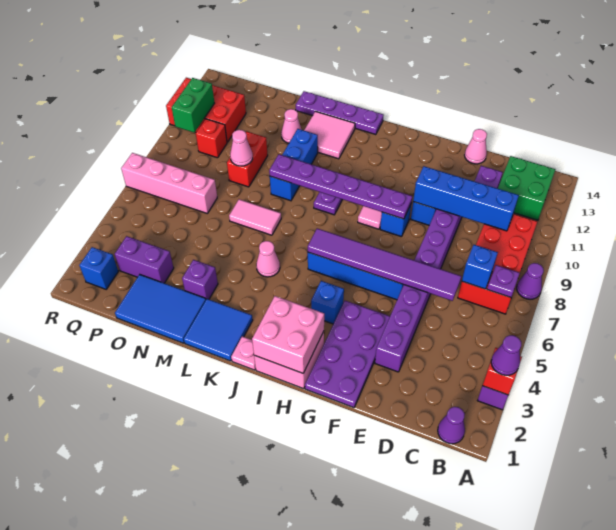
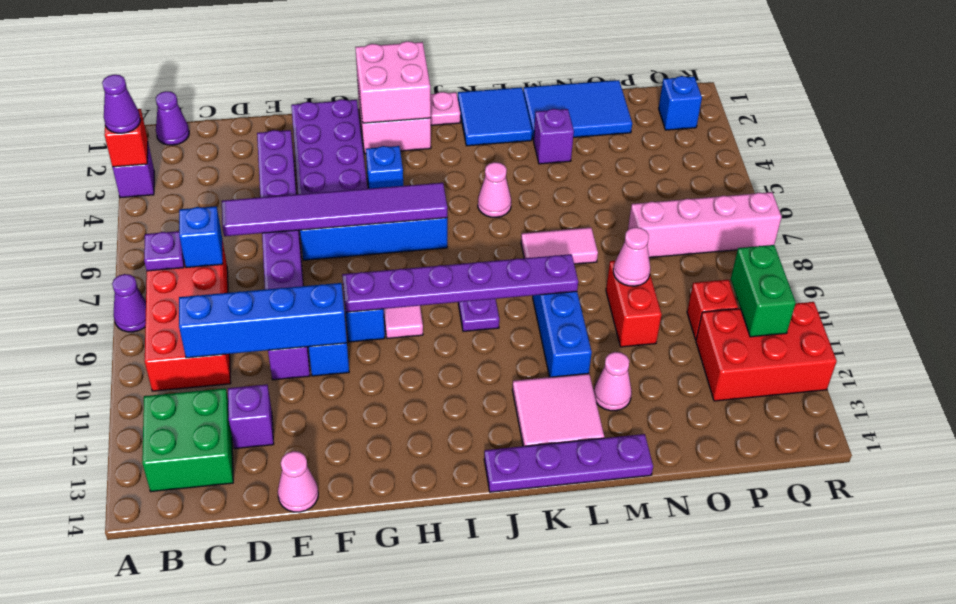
purple brick O3:P3 level 1 -> none

